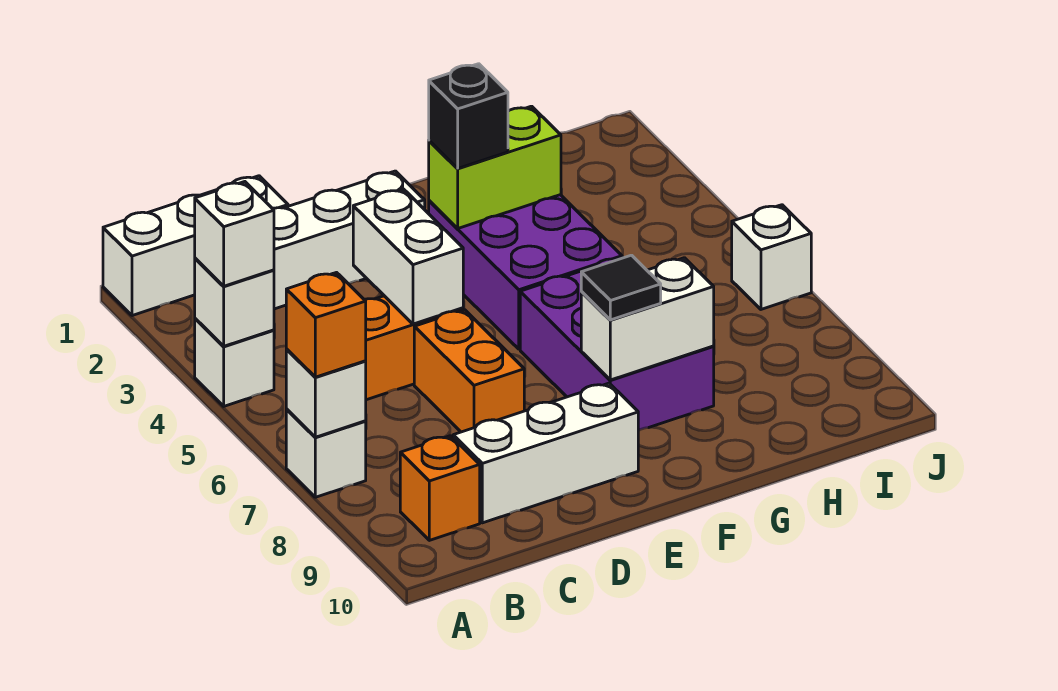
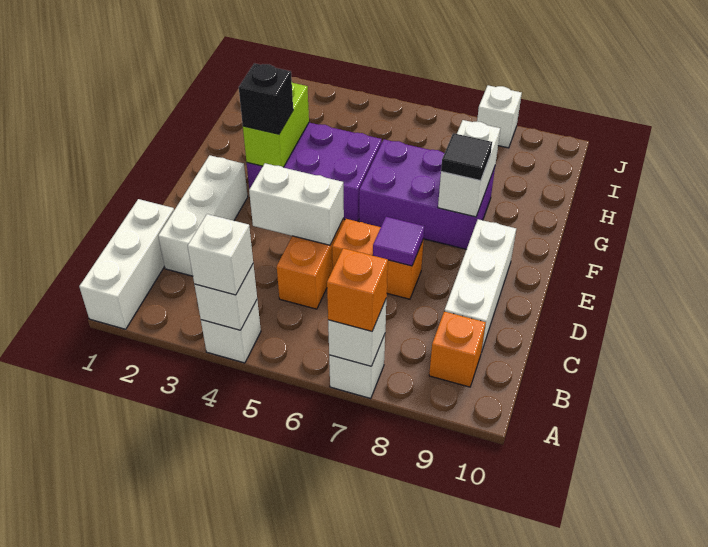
none -> purple tile D7 level 2
white brick J6 level 1 -> white brick J8 level 1

